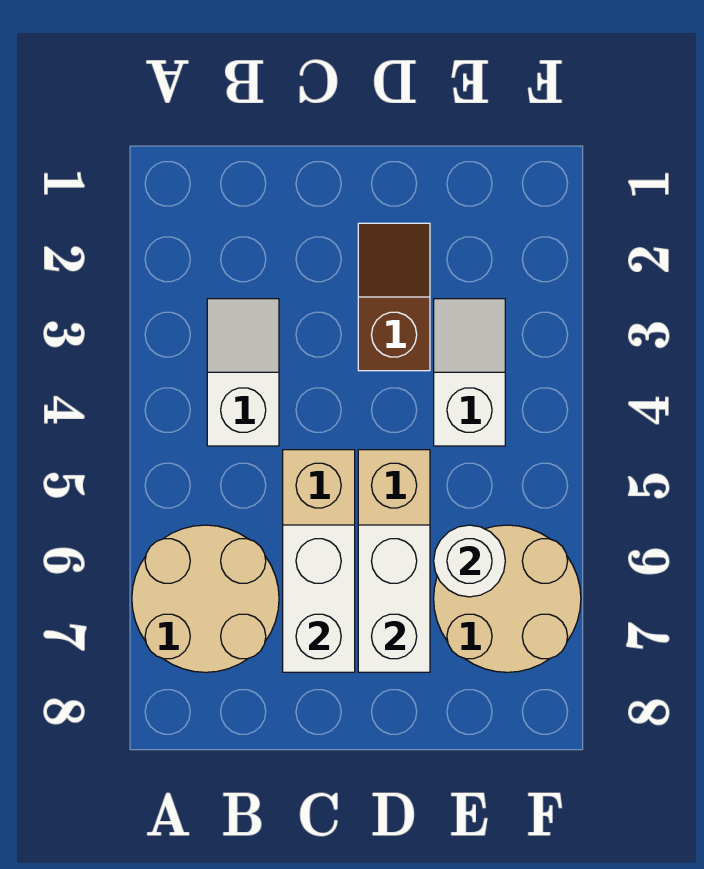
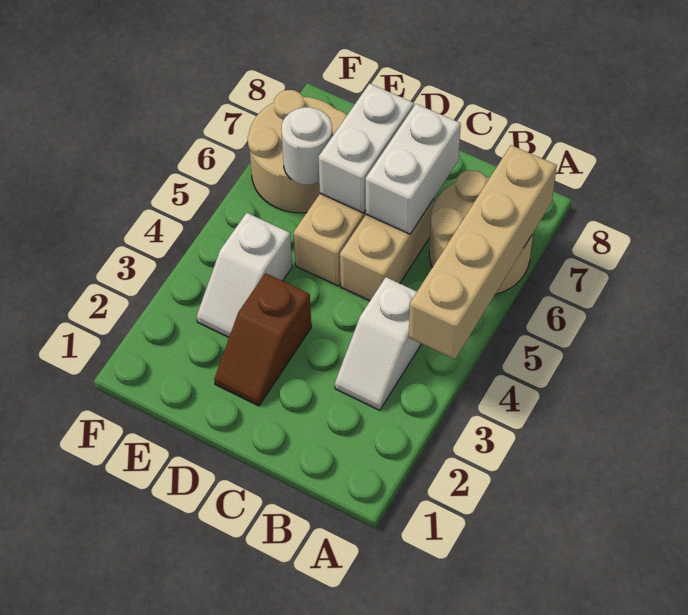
none -> tan brick A4:A7 level 2

